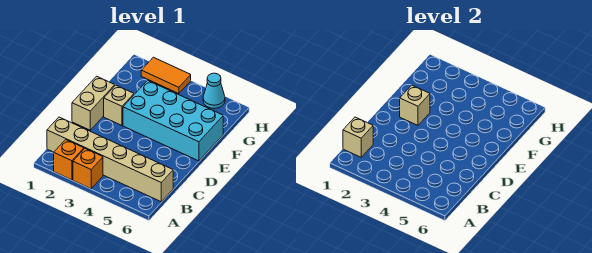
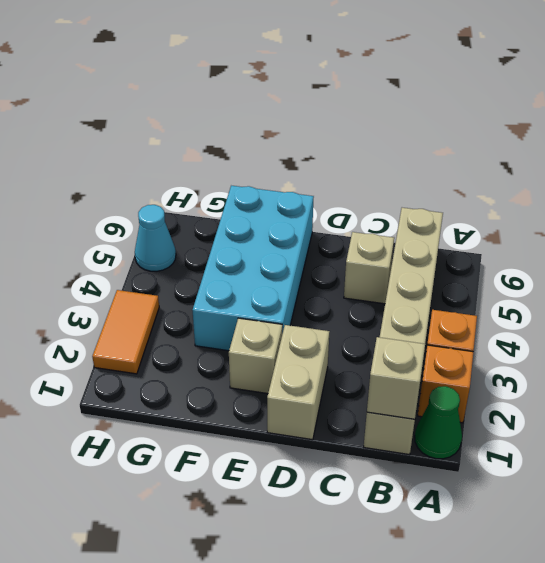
none -> green cone A1 level 1
tan brick D1:E1 level 1 -> tan brick D1:D2 level 1
tan brick E2 level 2 -> tan brick C5 level 1

